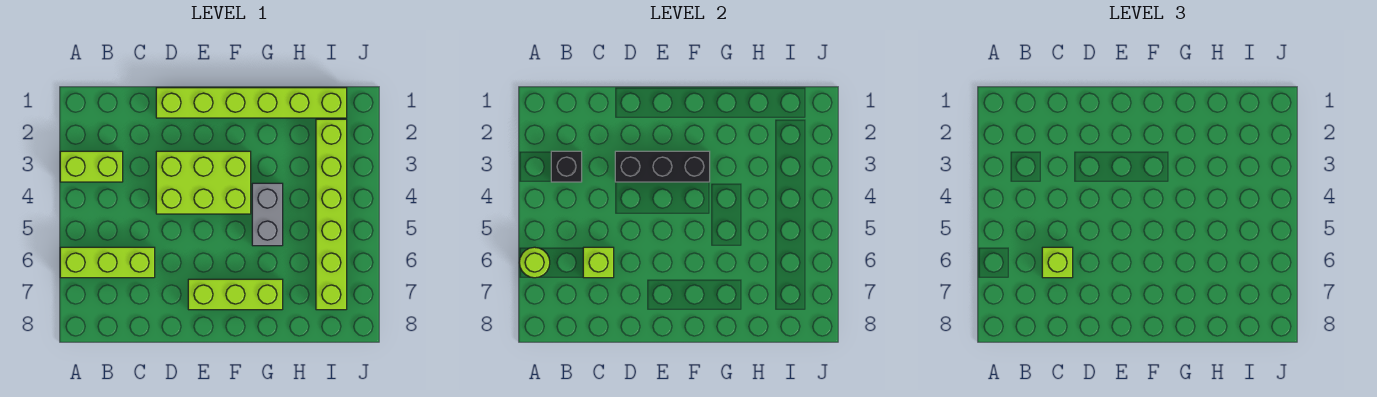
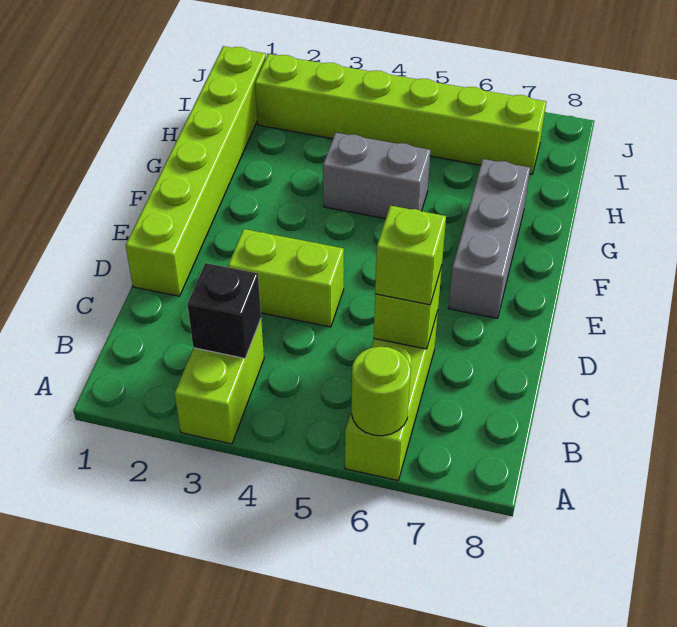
lime brick D3:F4 level 1 -> lime brick D3:D4 level 1
black brick D3:F3 level 2 -> none
lime brick E7:G7 level 1 -> grey brick E7:G7 level 1

